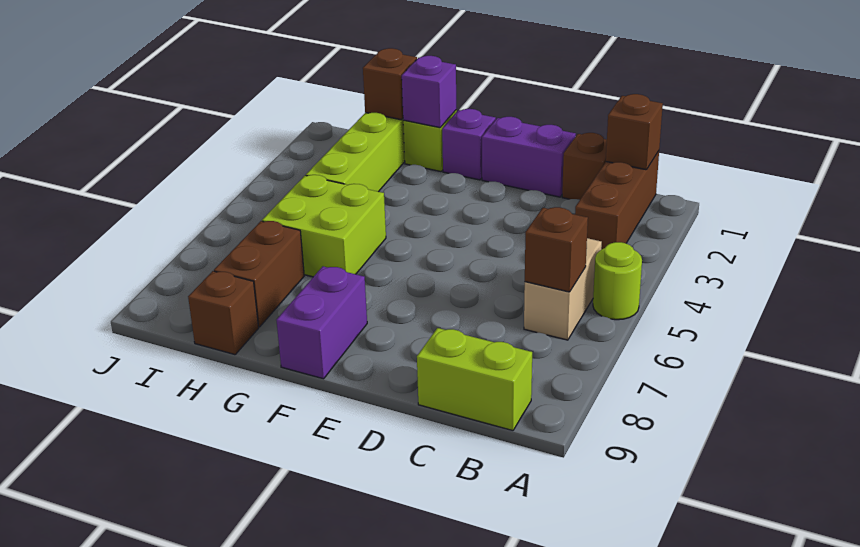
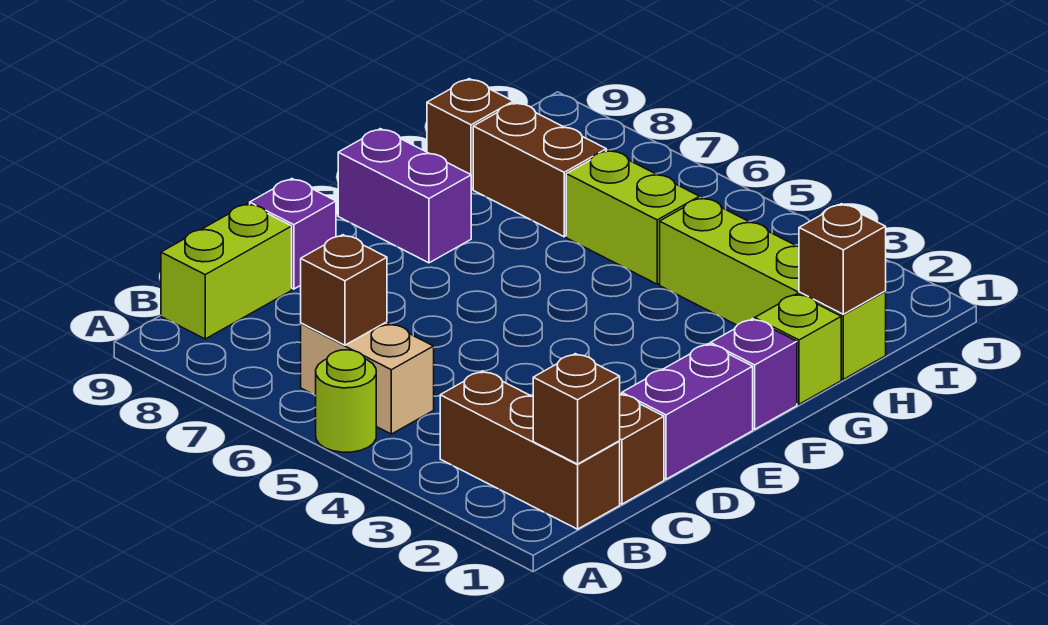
purple brick G1 level 2 -> purple brick D9 level 1
lime brick G5:H6 level 1 -> lime brick H5:H6 level 1

